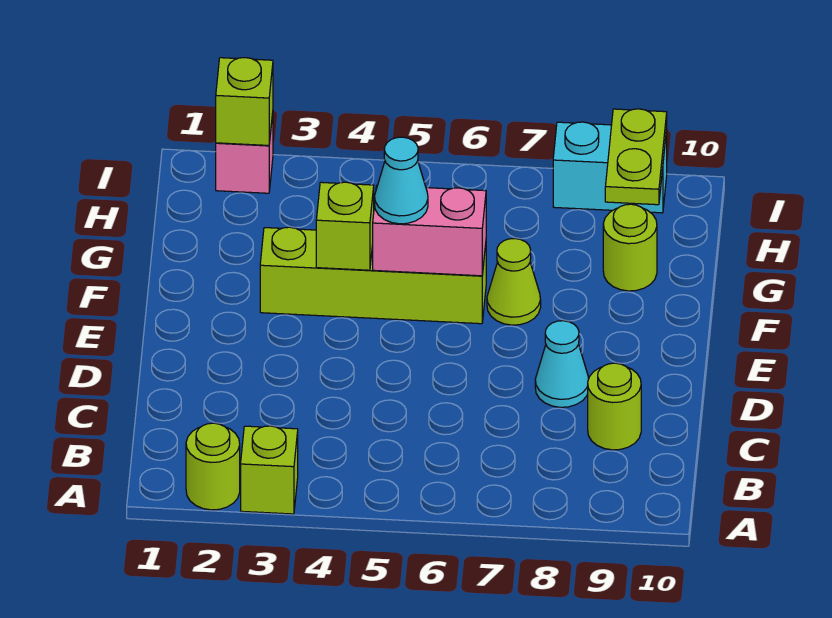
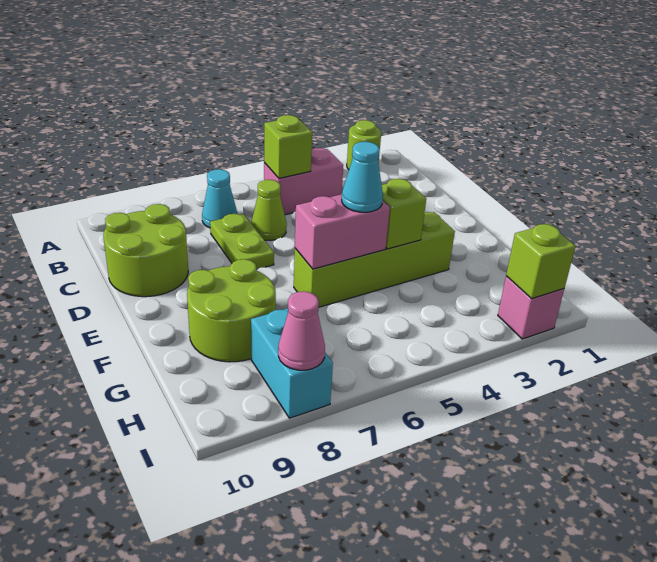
lime brick A3 level 1 -> lime brick B5 level 2
none -> pink brick B4:B5 level 1
lime round brick C9 level 1 -> lime round brick C9:D10 level 1
cyan cone D8 level 1 -> cyan cone B7 level 1
lime cone F7 level 1 -> lime cone C6 level 1
lime round brick G9 level 1 -> lime round brick F8:G9 level 1
lime plate H9:I9 level 2 -> lime plate C7:D7 level 1
cyan brick I8:I9 level 1 -> cyan brick H8:I8 level 1
none -> pink cone I8 level 2

